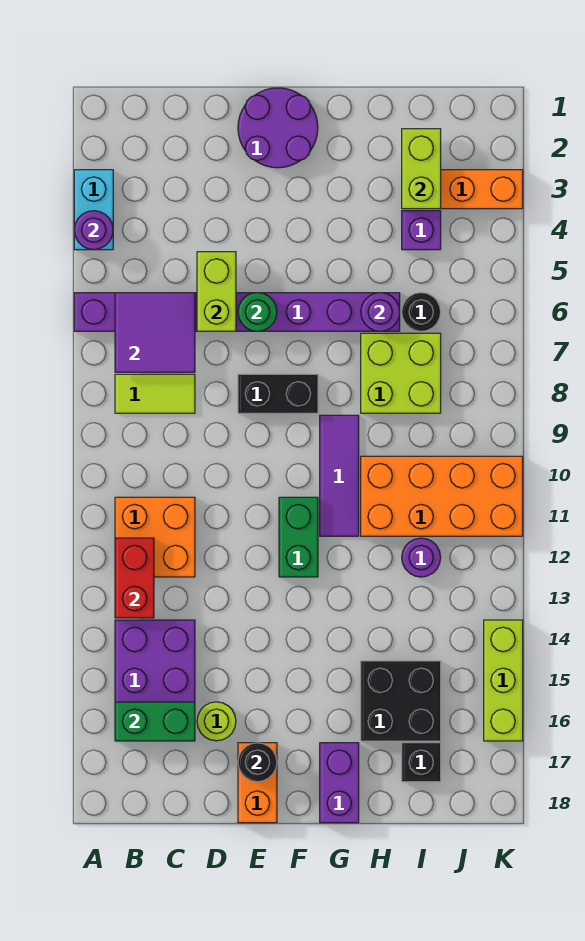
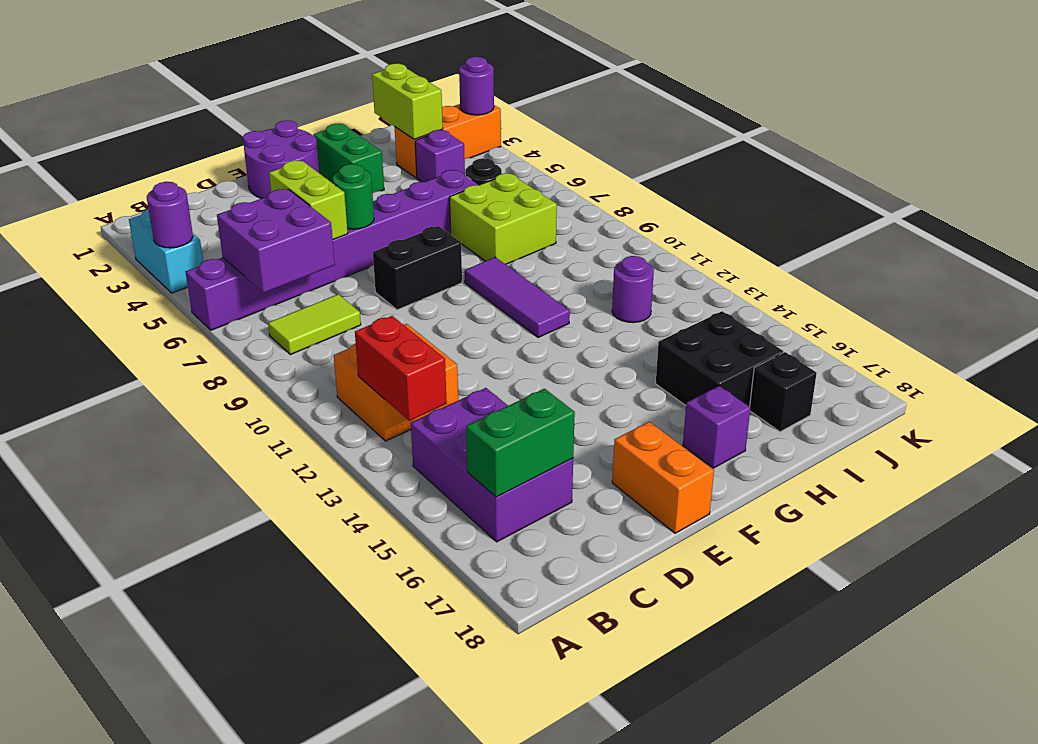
purple tile B6:C7 level 2 -> purple brick B6:C7 level 2
lime round brick D16 level 1 -> none
black round brick E17 level 2 -> none
green brick F11:F12 level 1 -> green brick G2:G3 level 1
purple brick G17:G18 level 1 -> purple brick G17 level 1
purple round brick H6 level 2 -> purple round brick K3 level 2
orange brick H10:K11 level 1 -> none
lime brick K14:K16 level 1 -> none

